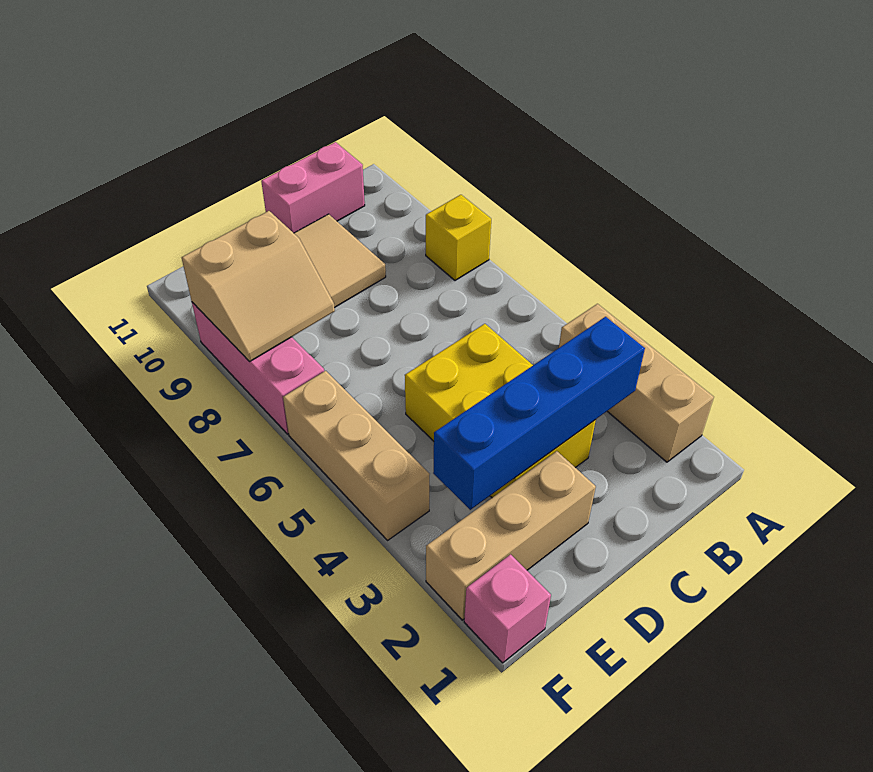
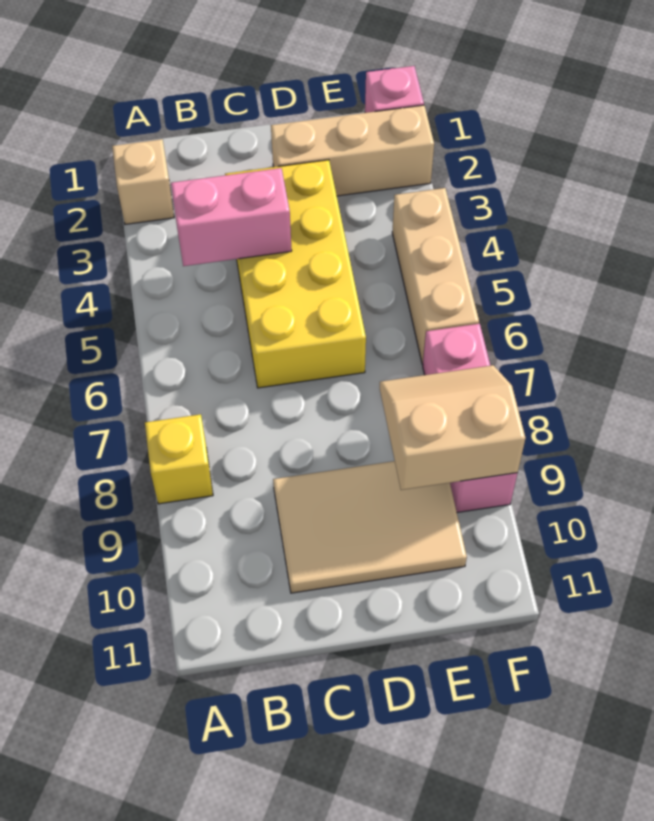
tan brick A2:A4 level 1 -> tan brick A2 level 1
blue brick B3:E3 level 2 -> none
pink brick B11:C11 level 1 -> pink brick B4:C4 level 2
yellow brick C3:D5 level 1 -> yellow brick C3:D6 level 1

